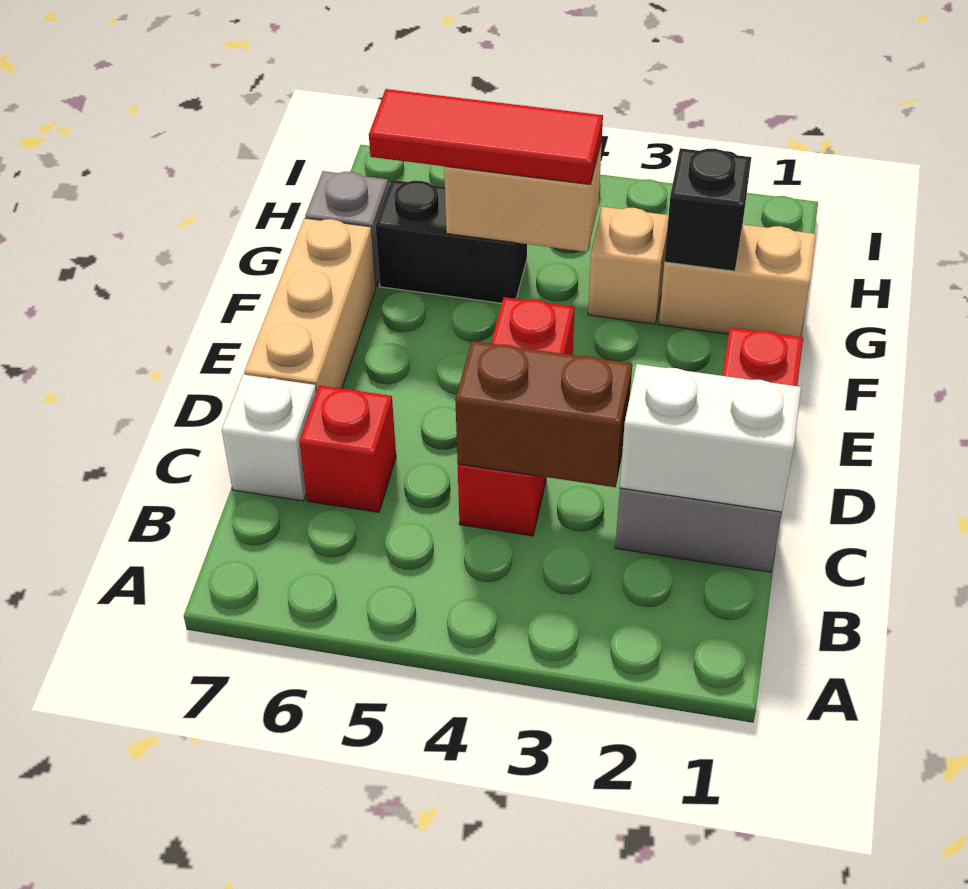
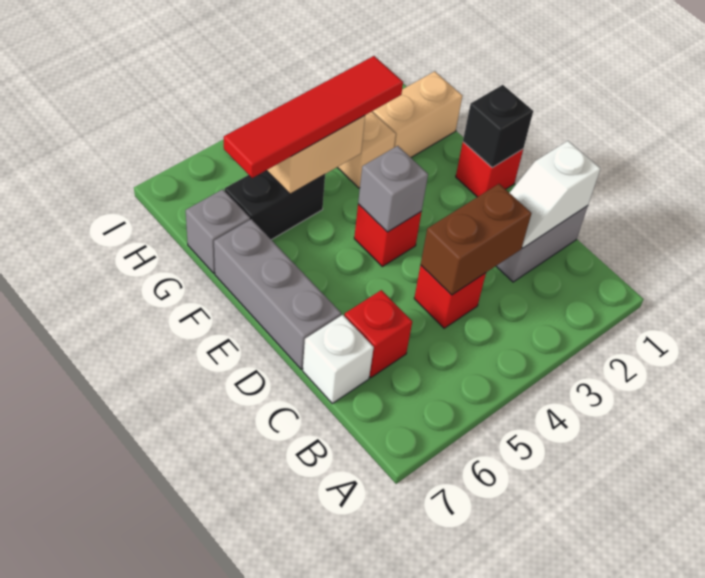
white brick C1:C2 level 2 -> white slope C1:C2 level 2 top 1
tan brick D7:F7 level 1 -> grey brick D7:F7 level 1
none -> grey brick E4 level 2
black brick G2 level 2 -> black brick E1 level 2
red tile G4:G6 level 3 -> red tile G3:G6 level 3

